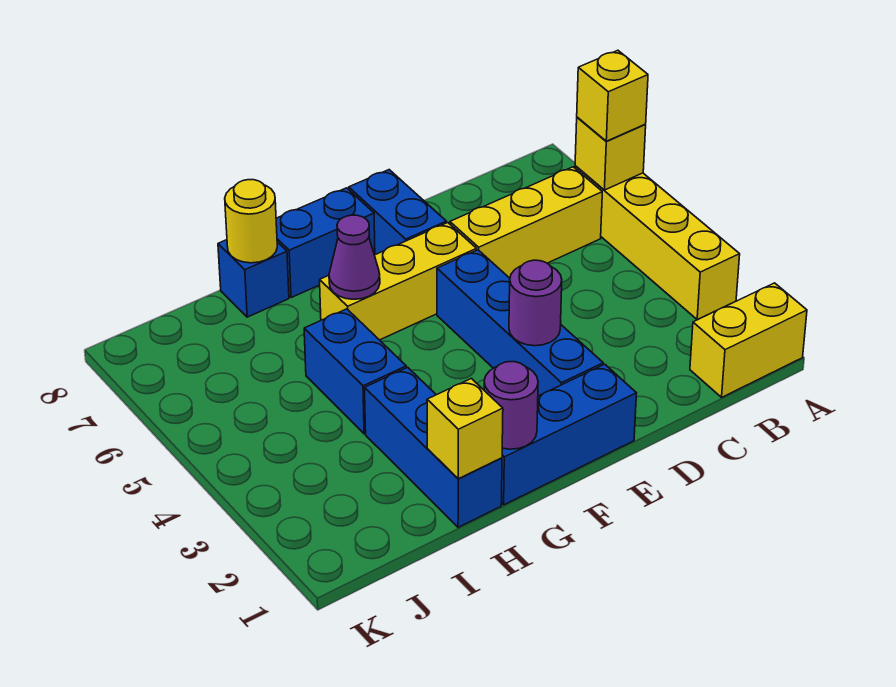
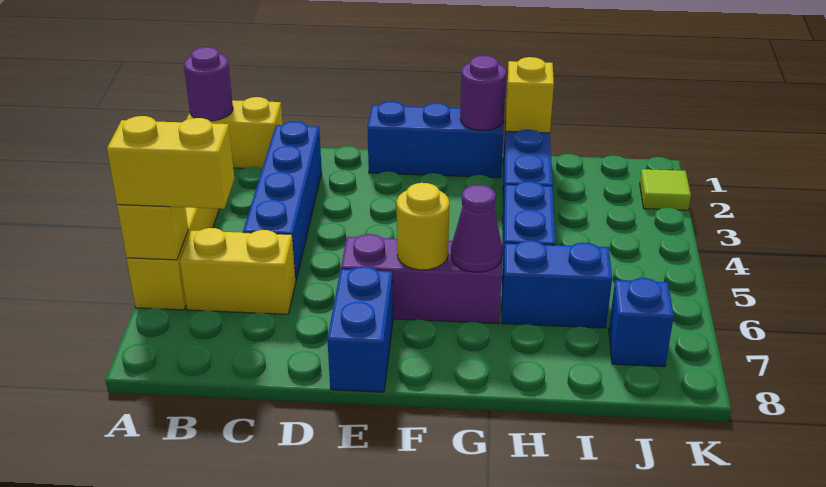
yellow brick A6 level 3 -> yellow brick A6:B6 level 3
yellow brick B6:D6 level 1 -> yellow brick B6:C6 level 1
blue brick E2:E5 level 1 -> blue brick C2:C5 level 1
purple round brick E3 level 2 -> purple round brick A1 level 2
yellow brick E6:G6 level 1 -> purple brick E6:G6 level 1
blue brick F8:G8 level 1 -> blue brick H6:I6 level 1
blue brick H8 level 1 -> blue brick J7 level 1
yellow round brick H8 level 2 -> yellow round brick F6 level 2
none -> lime tile K2 level 1

